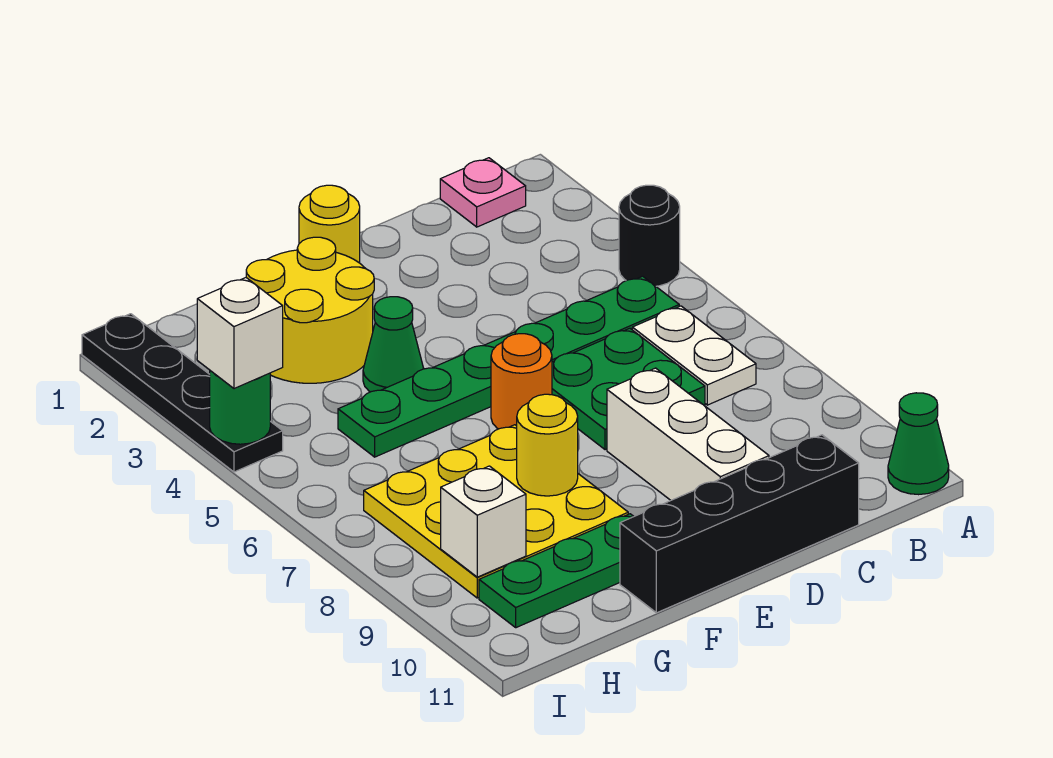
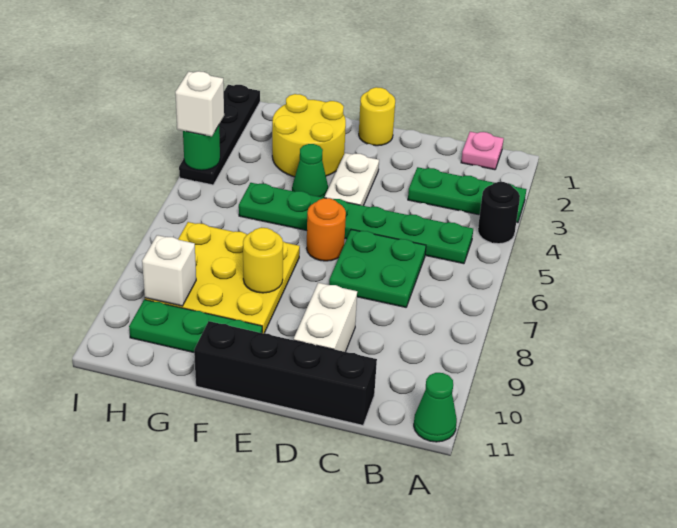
none -> green plate A3:C3 level 1
white plate B6:B7 level 1 -> white plate E3:E4 level 1
white brick D8:D10 level 1 -> white brick D9:D10 level 1

